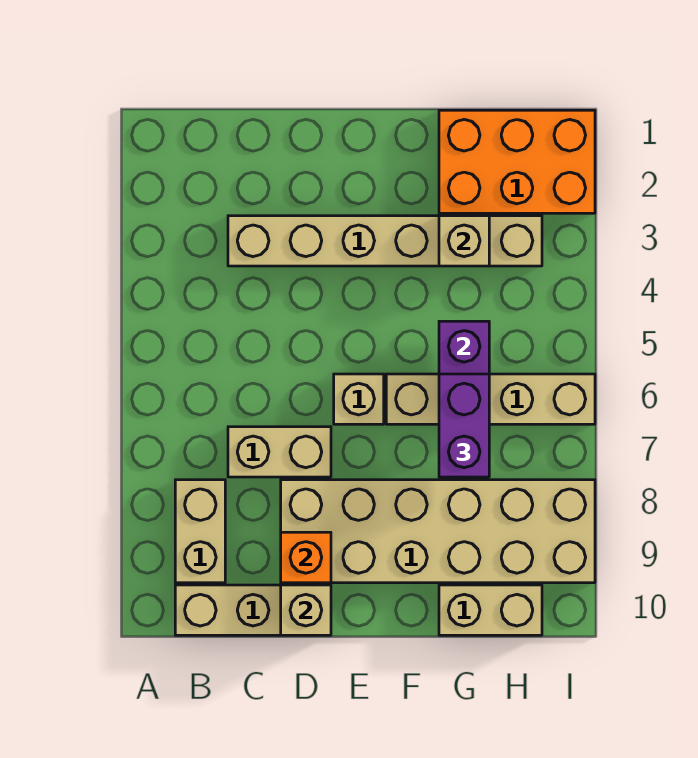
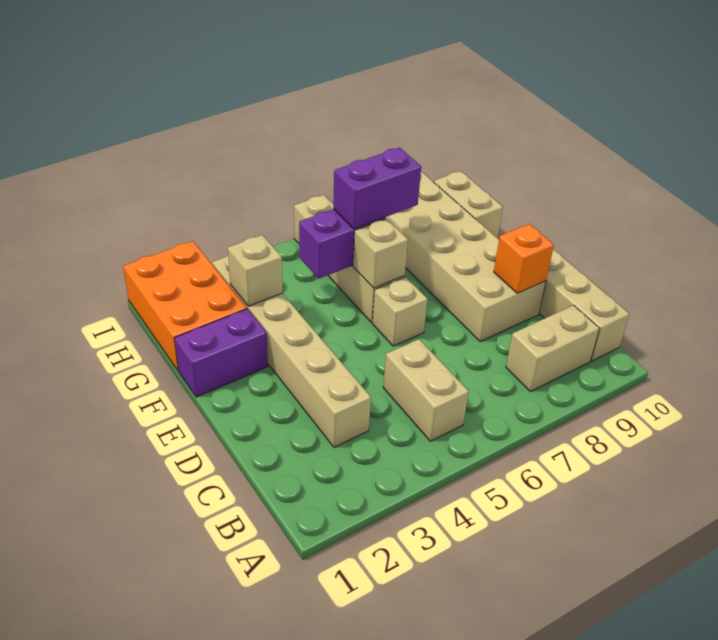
tan brick C7:D7 level 1 -> tan brick B5:C5 level 1
tan brick D10 level 2 -> tan brick F6 level 2
none -> purple brick F1:F2 level 1

